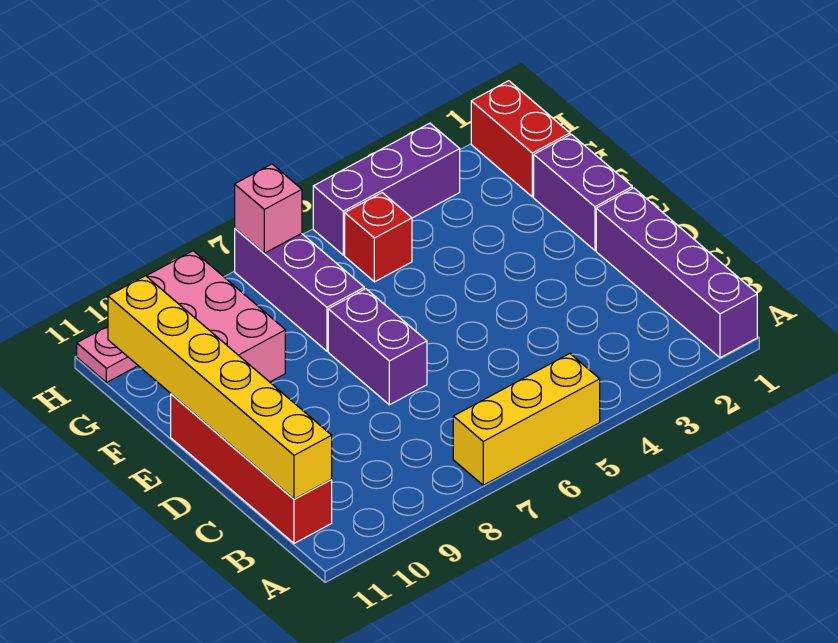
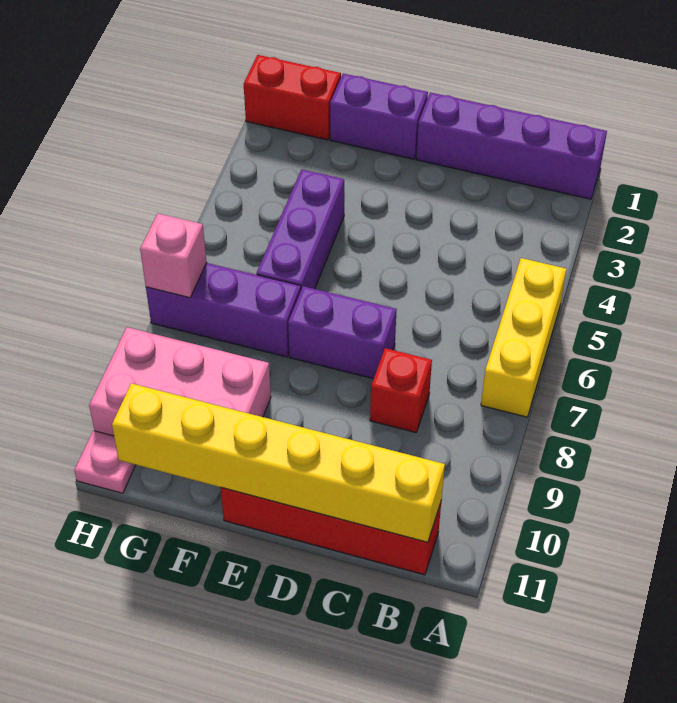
red brick G5 level 1 -> red brick C8 level 1
purple brick H3:H5 level 1 -> purple brick F4:F6 level 1

